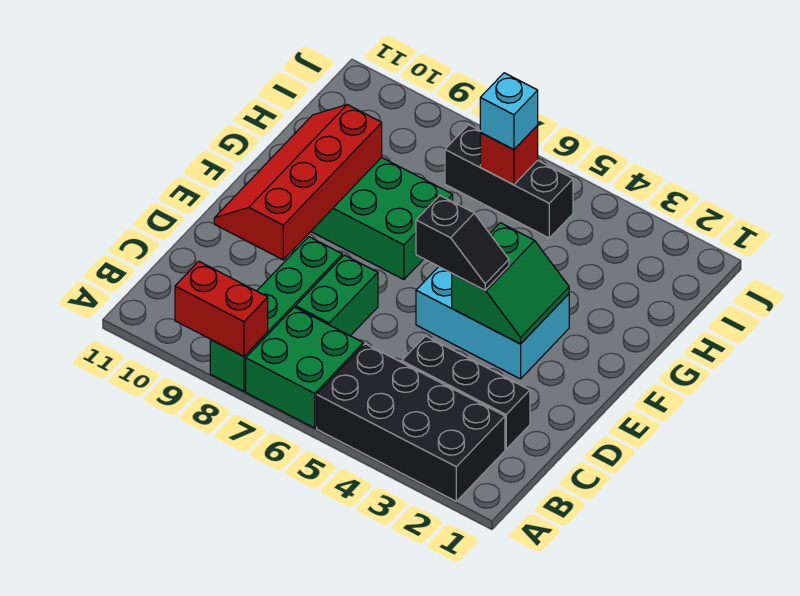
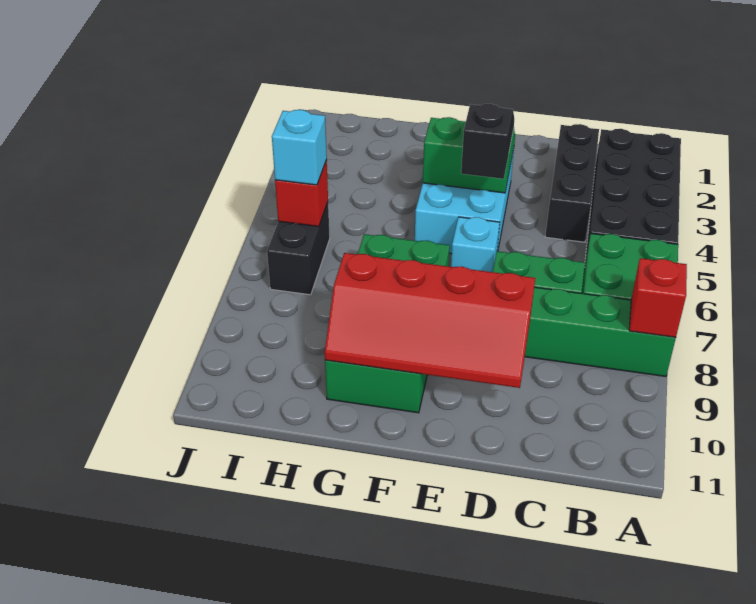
red brick A8:A9 level 2 -> red brick A8 level 2
none -> cyan brick E6 level 1
black brick I5:I7 level 1 -> black brick I6:I7 level 1

